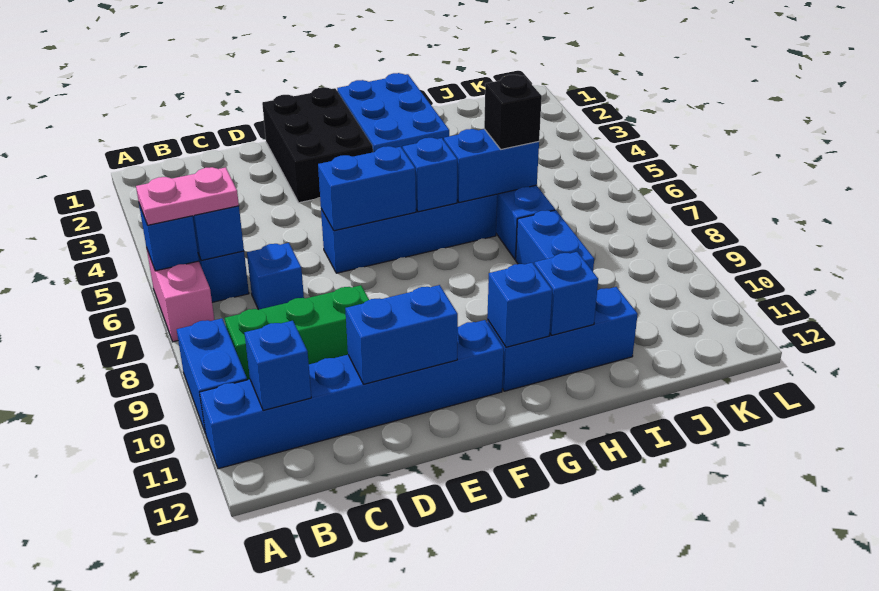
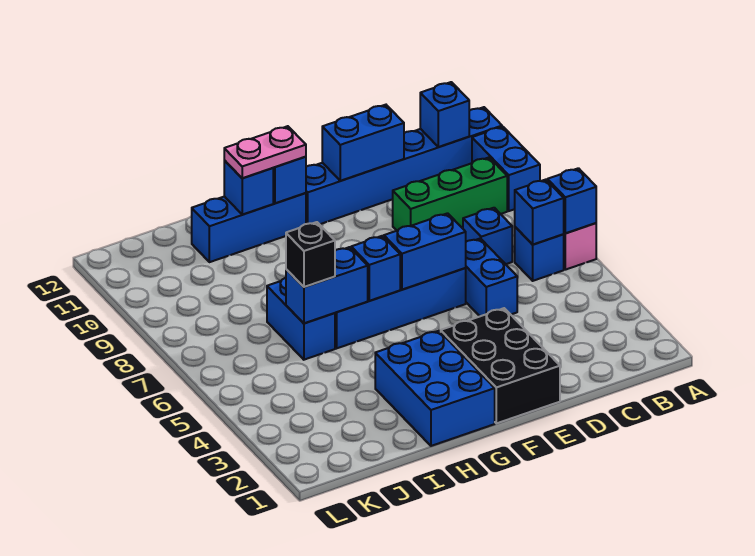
pink plate A6:B6 level 3 -> pink plate G11:H11 level 3
blue brick I8:I9 level 1 -> blue brick D5:D6 level 1

